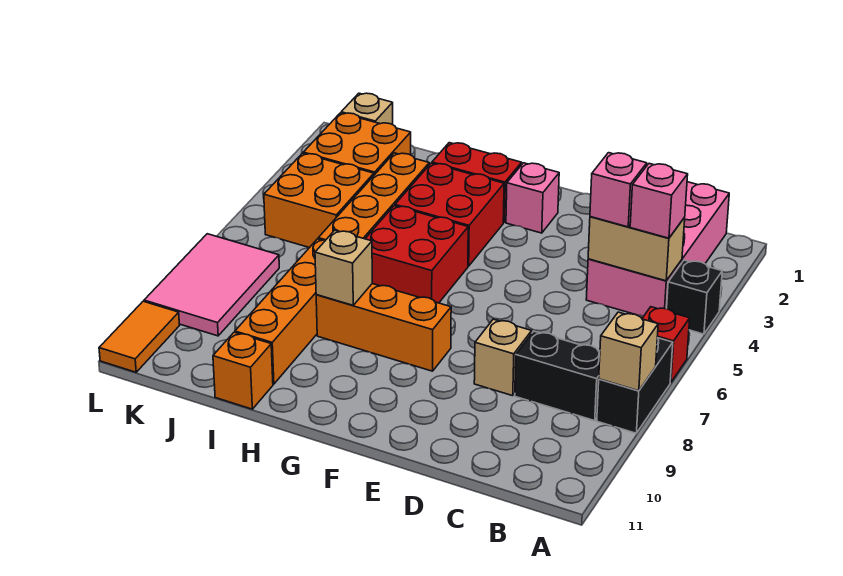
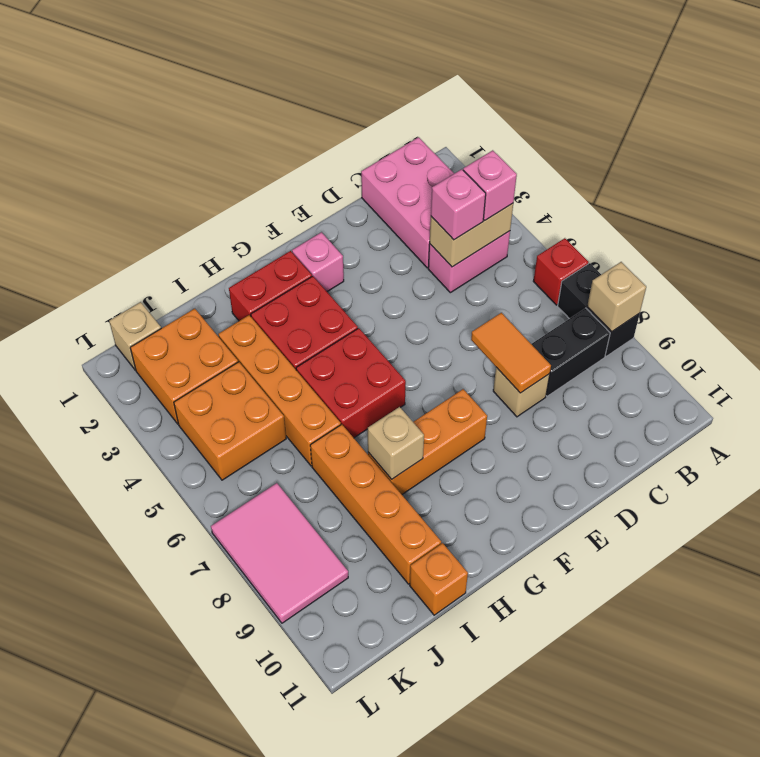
black brick A4 level 1 -> none
orange tile L10:L11 level 1 -> orange tile D7:D8 level 2

